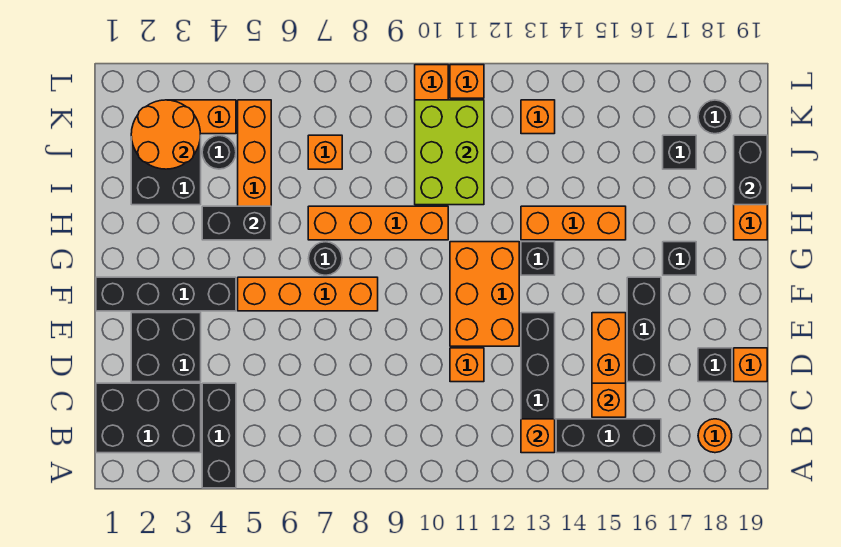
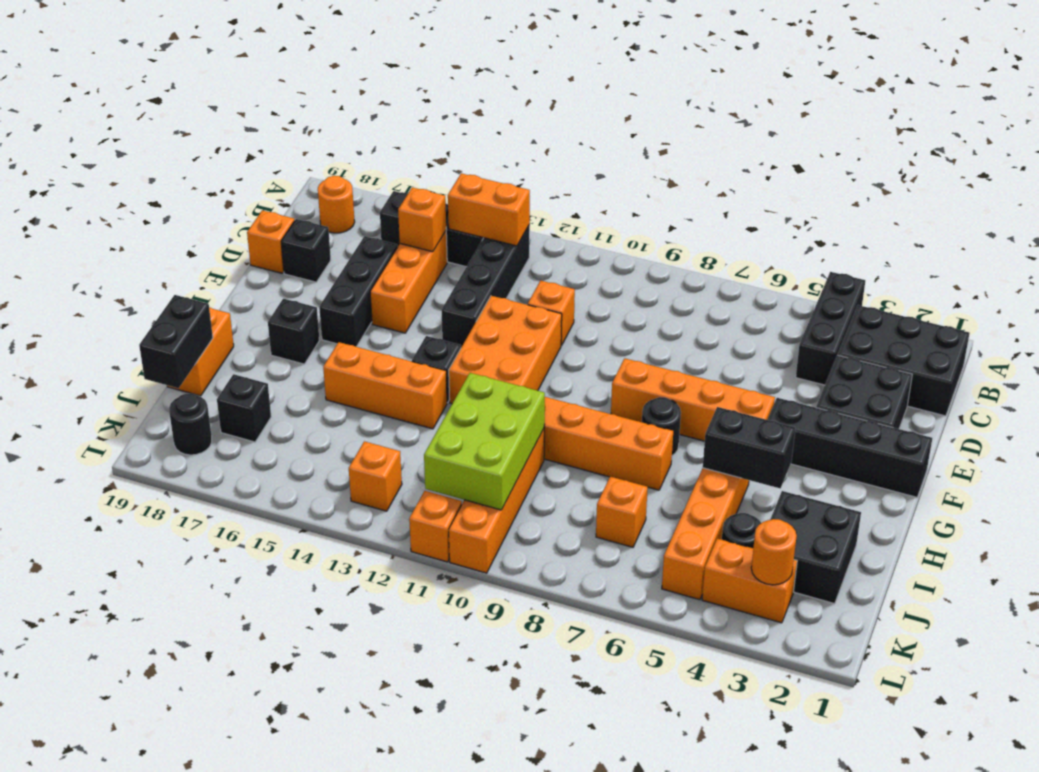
orange brick B13 level 2 -> orange brick B13:B14 level 2
orange round brick J2:K3 level 2 -> orange round brick K3 level 2

